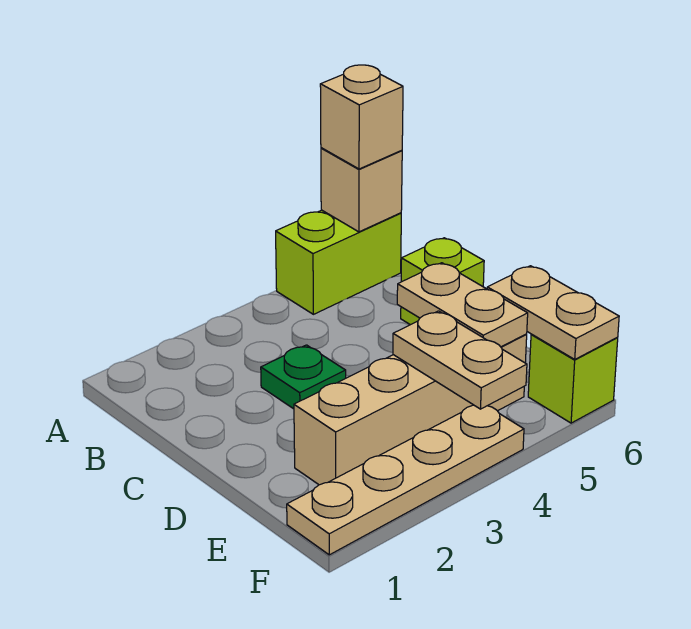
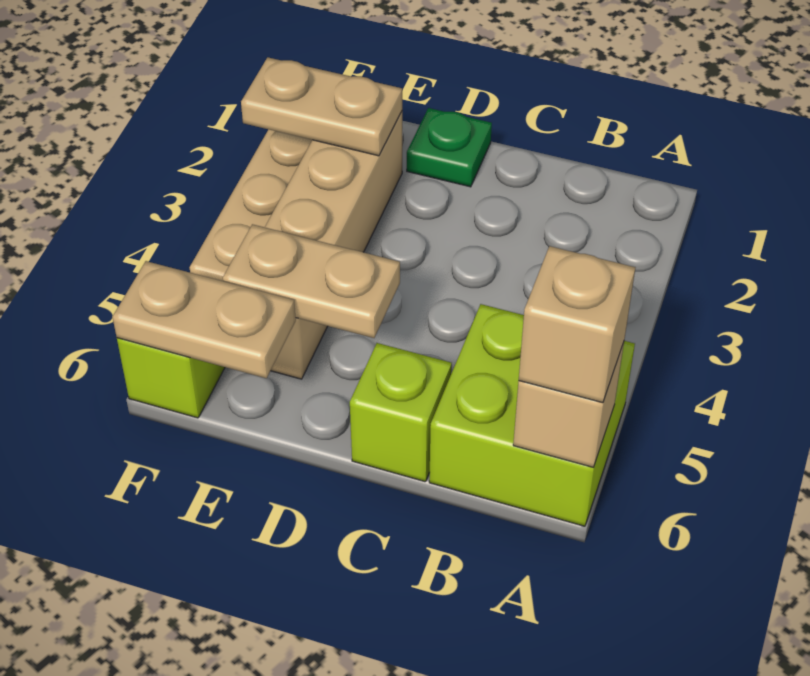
lime brick A5:A6 level 1 -> lime brick A5:B6 level 1
green plate C3 level 1 -> green plate D1 level 1
tan plate E4:F4 level 2 -> tan plate E2:F2 level 2

